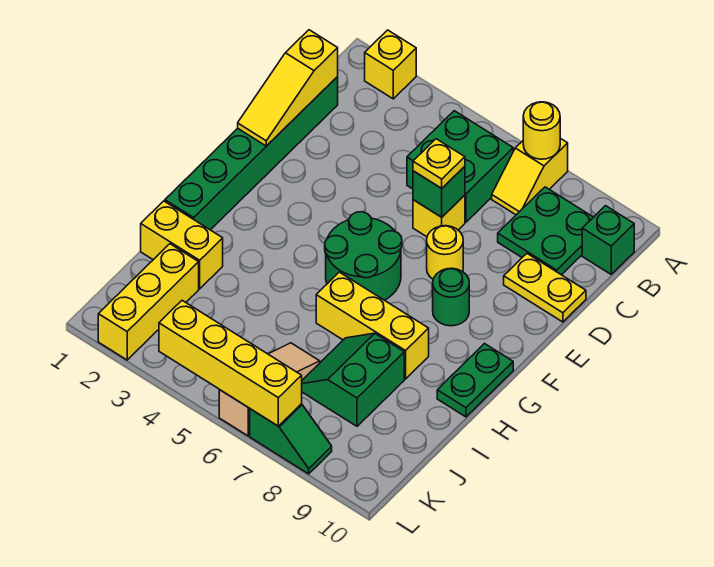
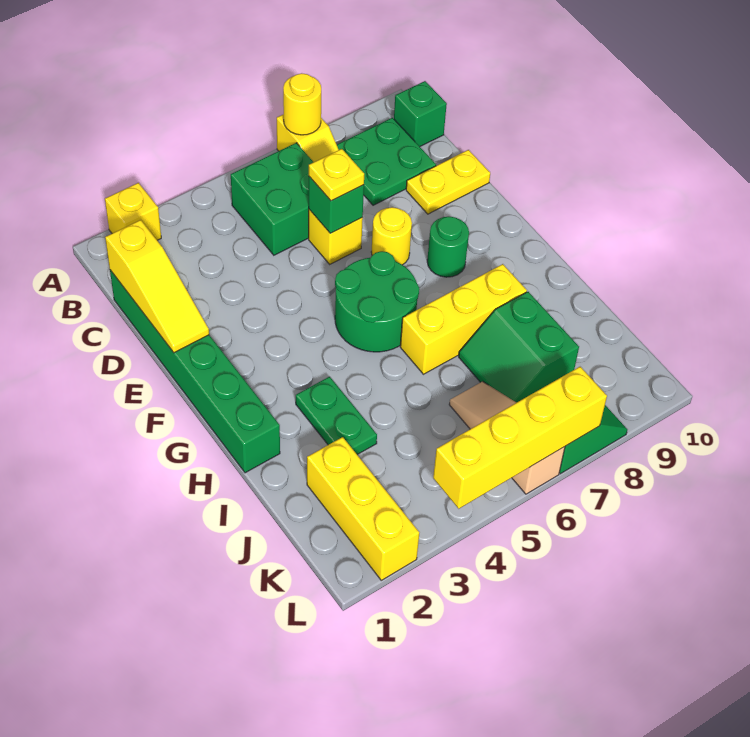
green plate G10:H10 level 1 -> green plate H3:I3 level 1
yellow brick I1:I2 level 1 -> none

